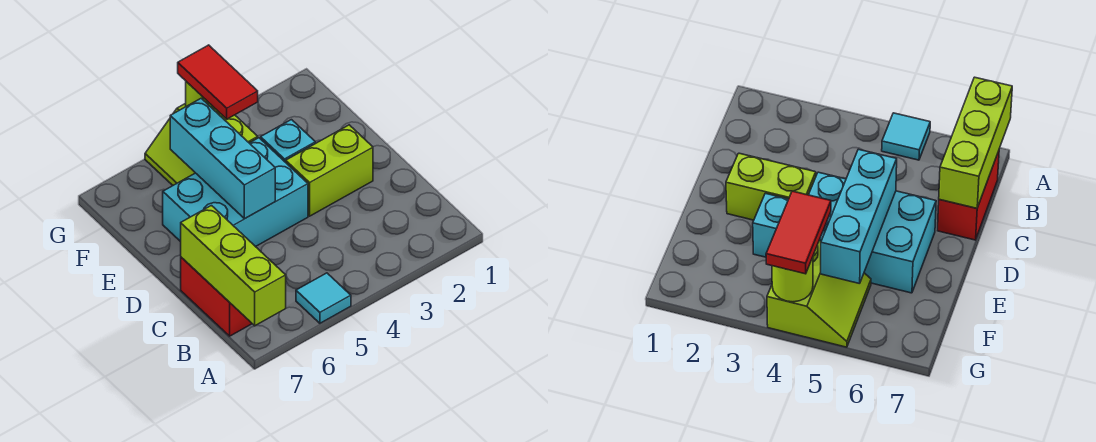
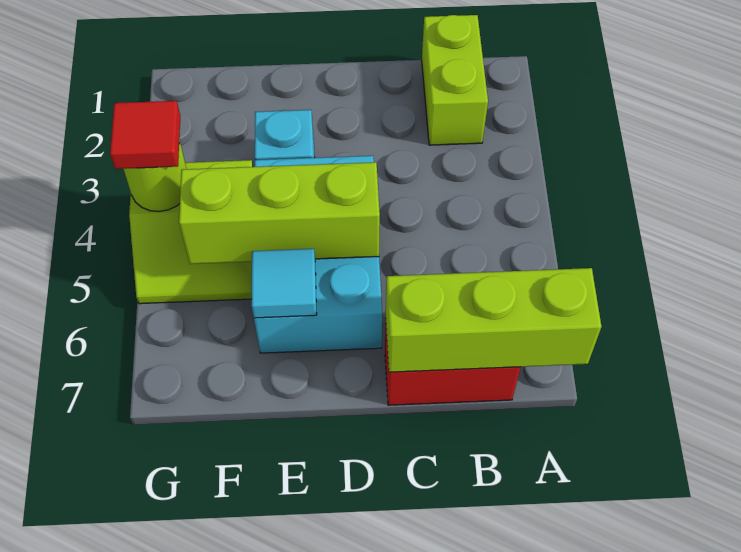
cyan tile A5 level 1 -> cyan tile E6 level 2
lime brick D2:D3 level 1 -> lime brick B1:B2 level 1
cyan brick D5:F5 level 2 -> lime brick D5:F5 level 2
red tile F4:G4 level 3 -> red tile G4 level 3

